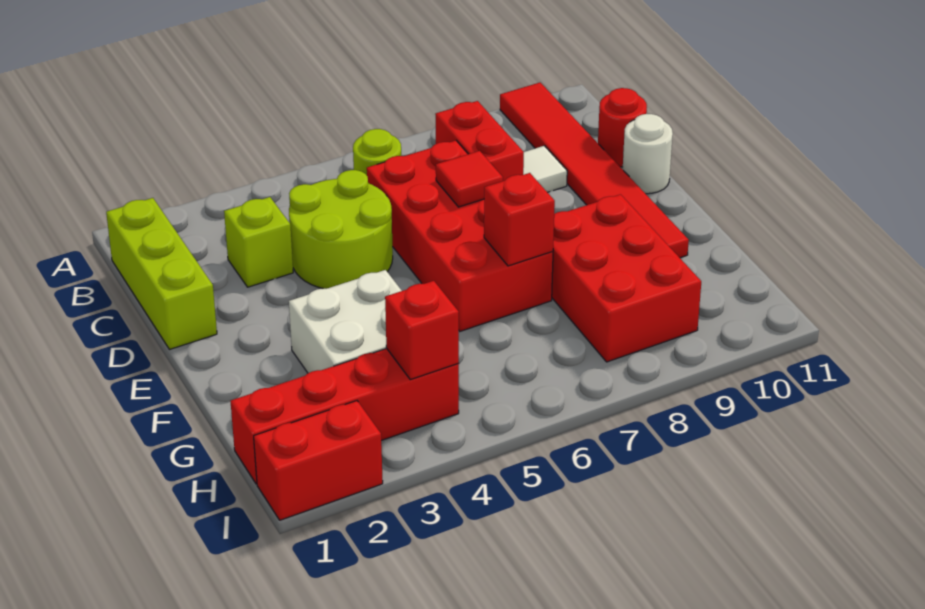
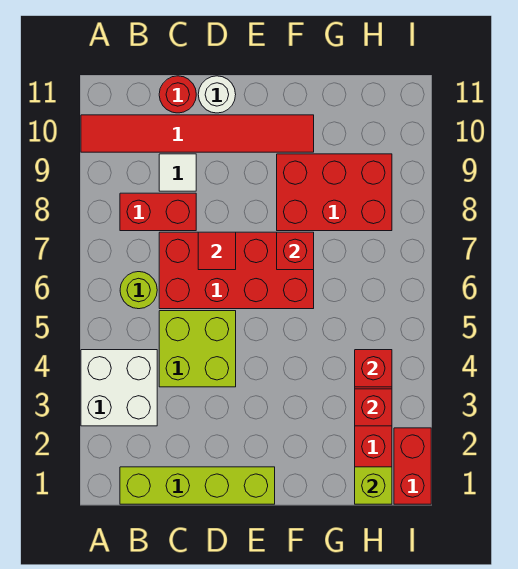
lime brick B1:D1 level 1 -> lime brick B1:E1 level 1
lime brick C3 level 1 -> lime brick H1 level 2
lime round brick C4:D5 level 1 -> lime brick C4:D5 level 1
white brick F3:G4 level 1 -> white brick A3:B4 level 1
none -> red brick H3 level 2

